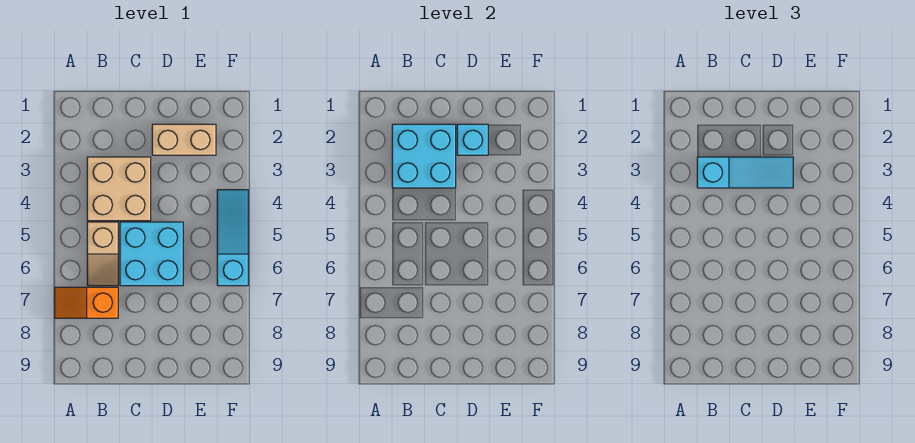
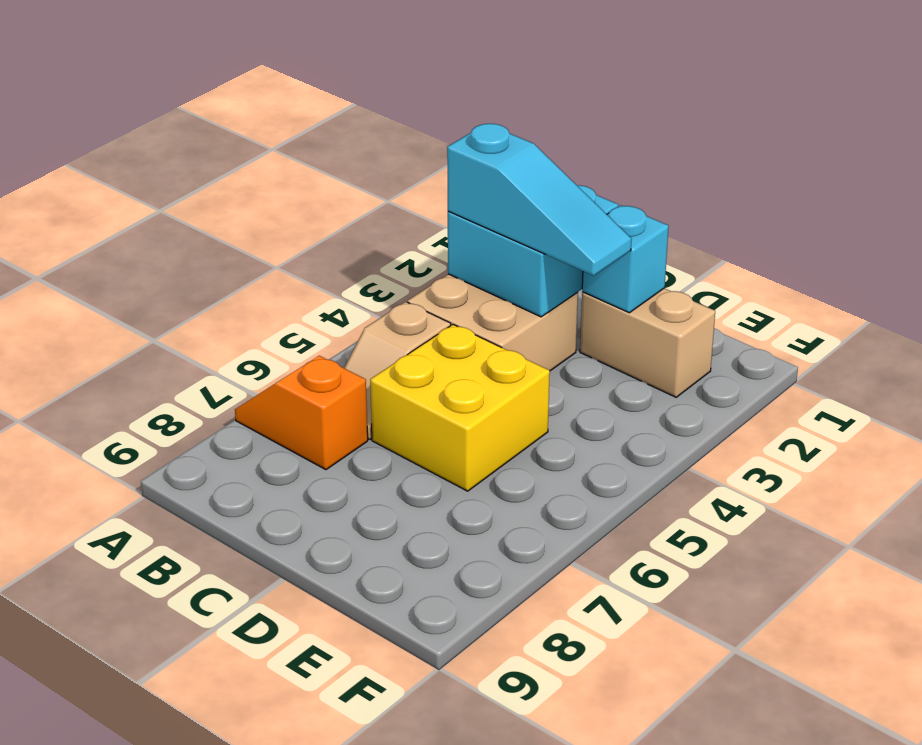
cyan brick C5:D6 level 1 -> yellow brick C5:D6 level 1
cyan slope F4:F6 level 1 top 6 -> none

